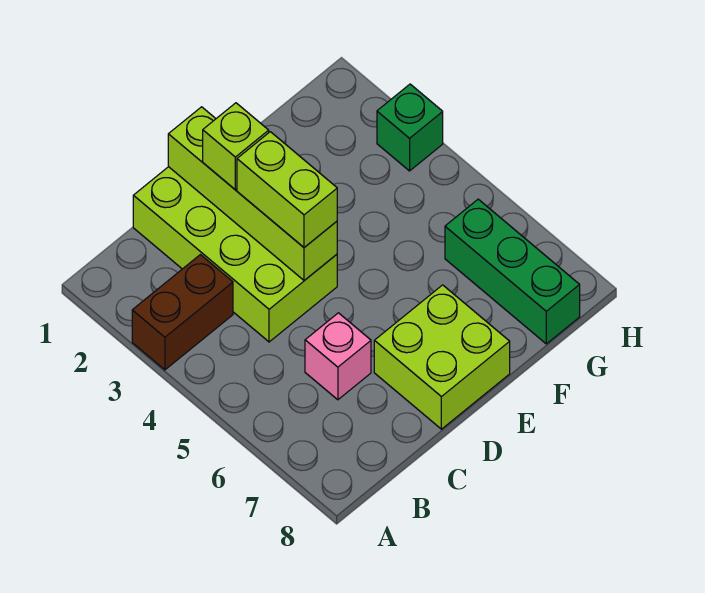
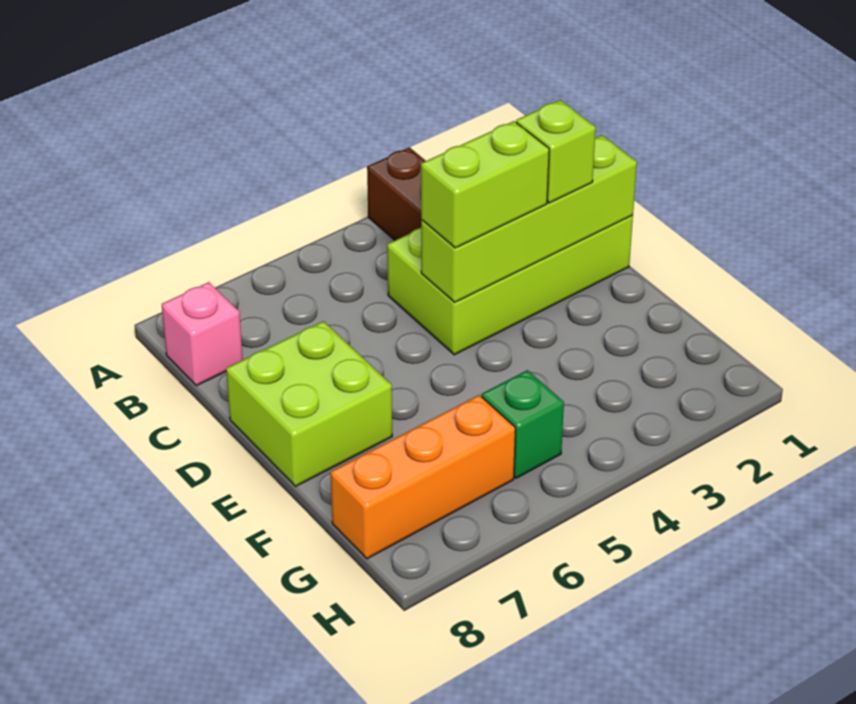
pink brick C6 level 1 -> pink brick B8 level 1
green brick G6:G8 level 1 -> orange brick G6:G8 level 1
green brick H3 level 1 -> green brick G5 level 1

